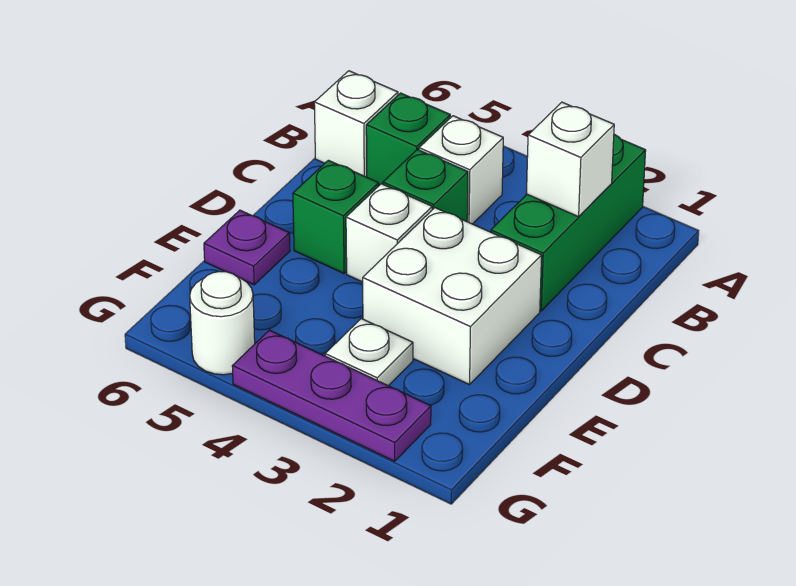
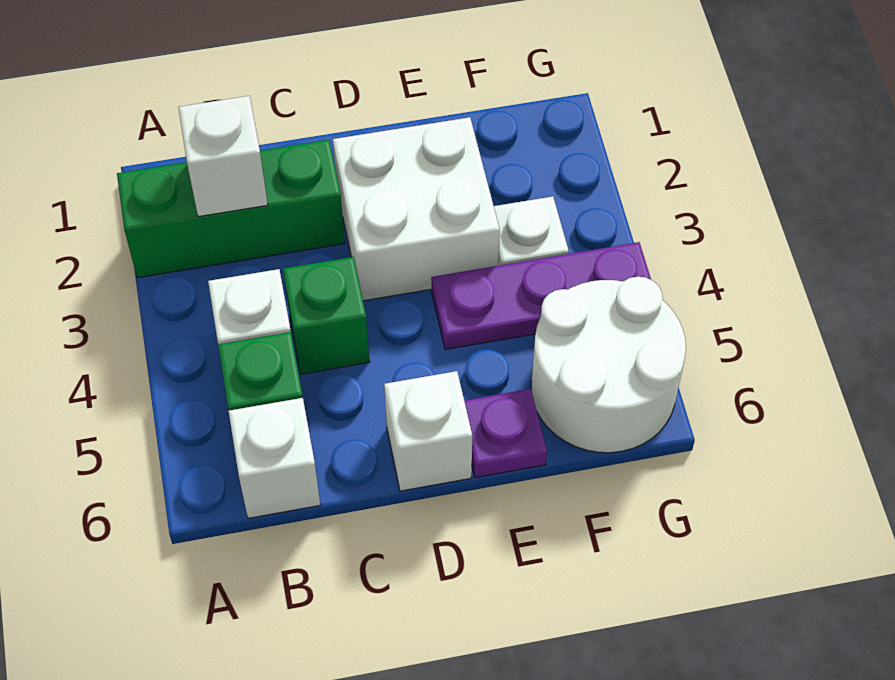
white brick D4 level 1 -> white brick D6 level 1
green brick D5 level 1 -> none
purple plate G2:G4 level 1 -> purple plate E4:G4 level 1
white round brick G5 level 1 -> white round brick F5:G6 level 1

